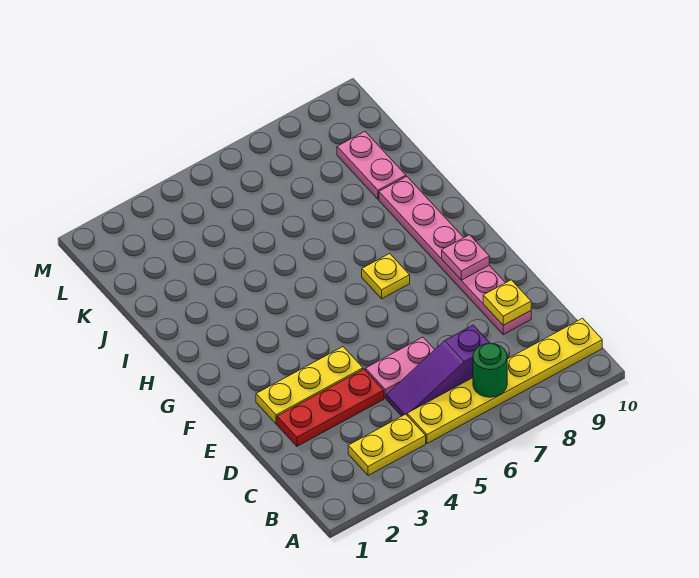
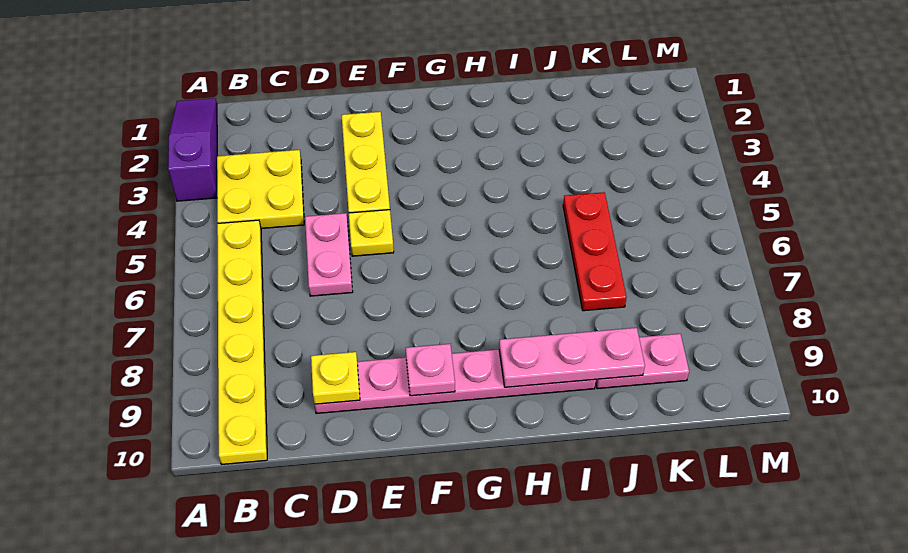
yellow plate B3:B4 level 1 -> yellow plate B3:C4 level 1
green round brick B7 level 2 -> none
purple slope C5:C7 level 1 top 7 -> purple slope A1:A3 level 1 top 3
red plate D2:D4 level 1 -> red plate J5:J7 level 1
yellow plate G7 level 1 -> yellow plate E5 level 1
none -> pink plate H9:J9 level 2

